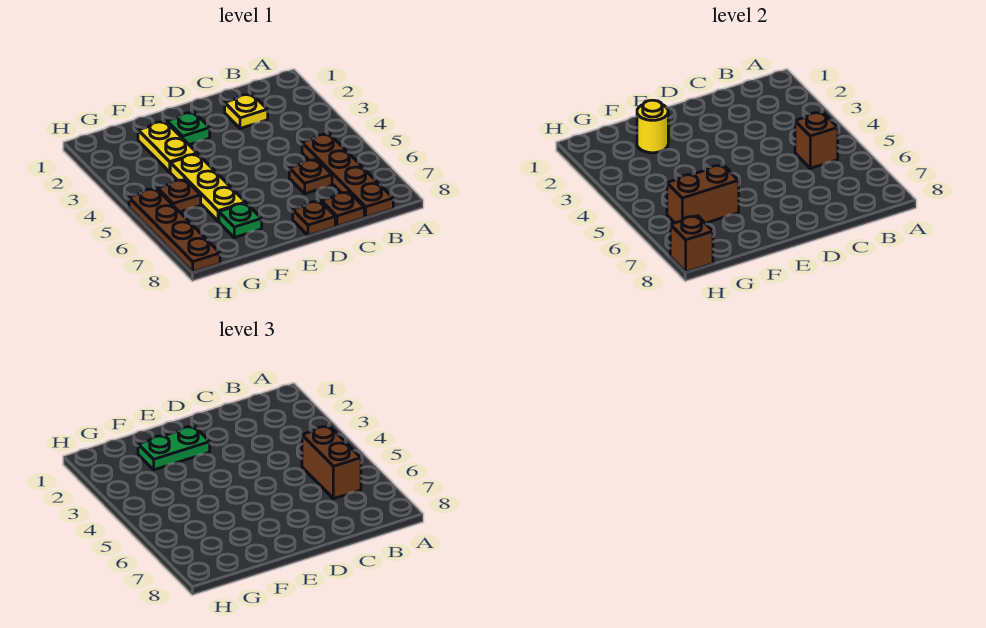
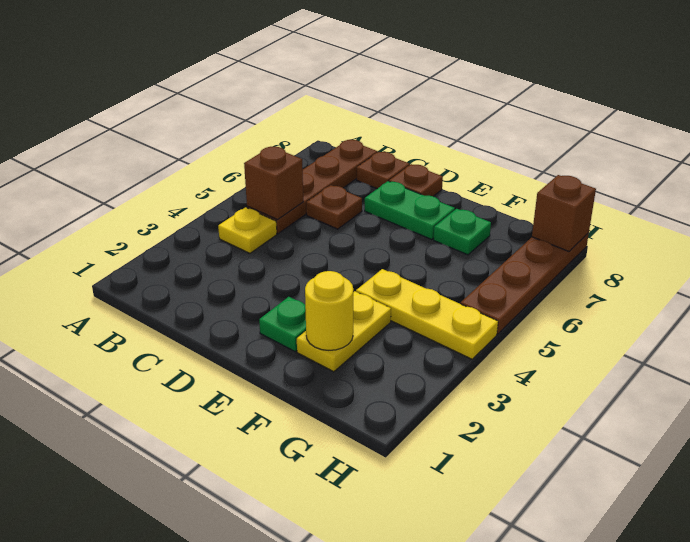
brown brick B5:B6 level 3 -> none
yellow plate C2 level 1 -> yellow plate B4 level 1
green plate E2:F2 level 3 -> green plate D7:E7 level 1
yellow plate F4:F6 level 1 -> yellow plate F4:H4 level 1
brown brick F6:G6 level 2 -> none
brown plate G5 level 1 -> none

